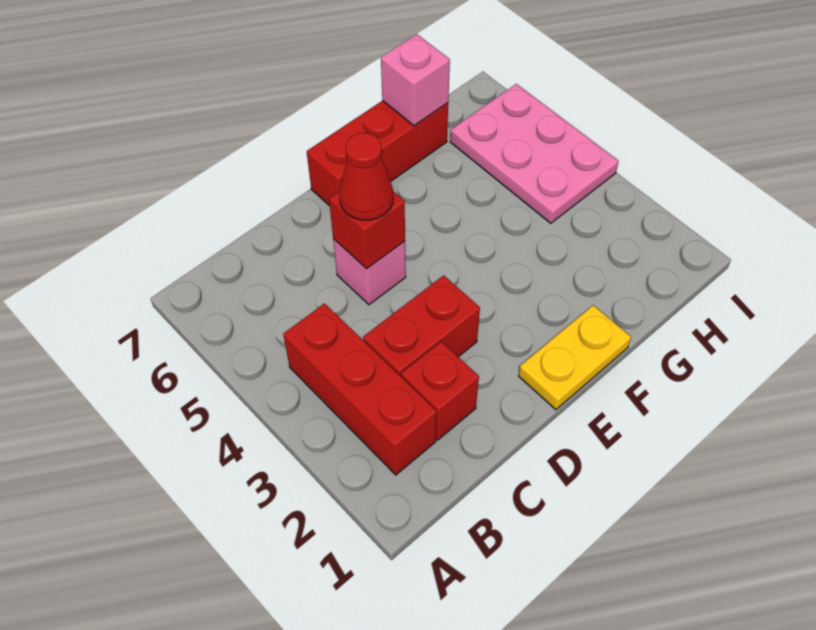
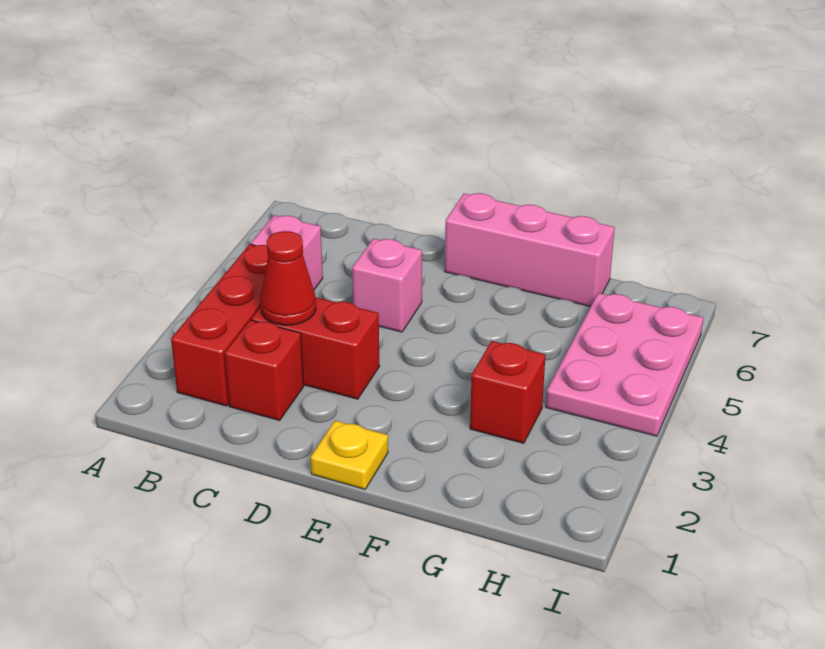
red brick D5 level 2 -> red brick G3 level 1
red cone D5 level 3 -> red cone C3 level 2
yellow plate E1:F1 level 1 -> yellow plate E1 level 1
red brick E7:G7 level 1 -> pink brick E7:G7 level 1
pink brick G7 level 2 -> pink brick B5 level 1

